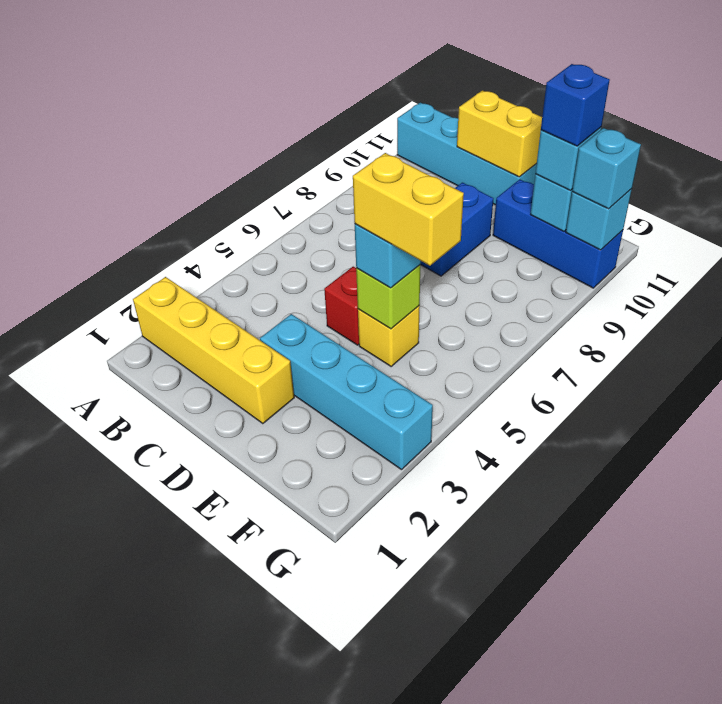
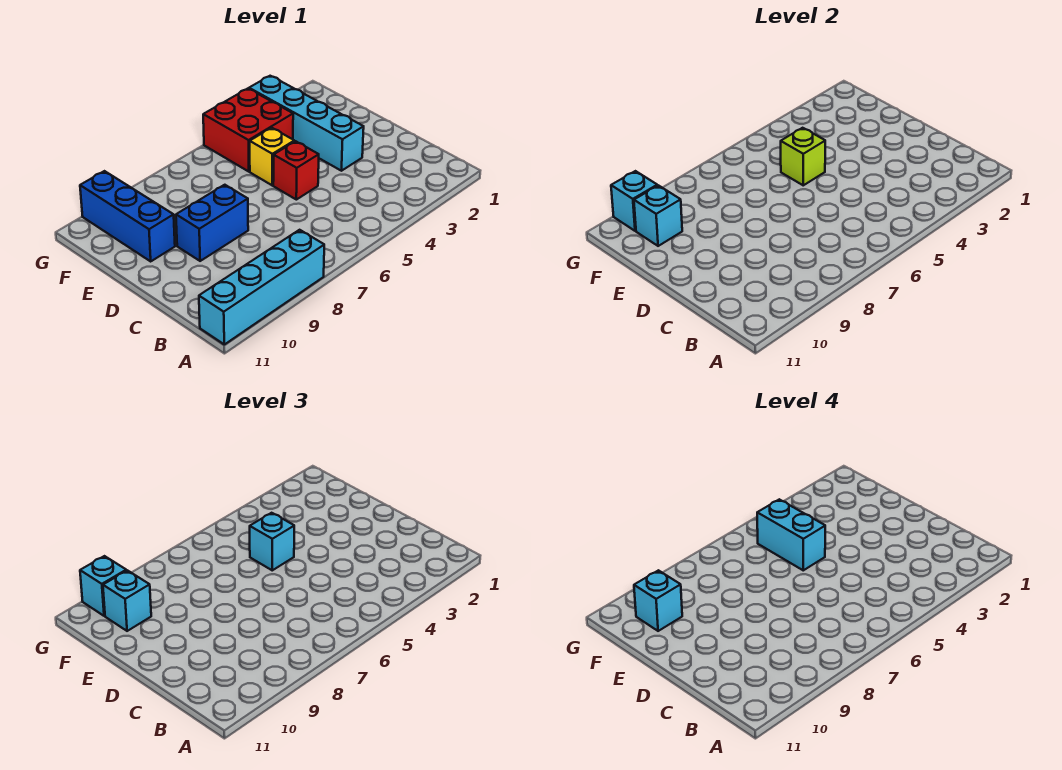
yellow brick A2:D2 level 1 -> none
cyan brick A11:D11 level 1 -> cyan brick A8:A11 level 1
yellow brick C11:D11 level 2 -> none
yellow brick E5:F5 level 4 -> cyan brick E5:F5 level 4
none -> red brick F4:G5 level 1
blue brick F10 level 4 -> cyan brick F10 level 4

